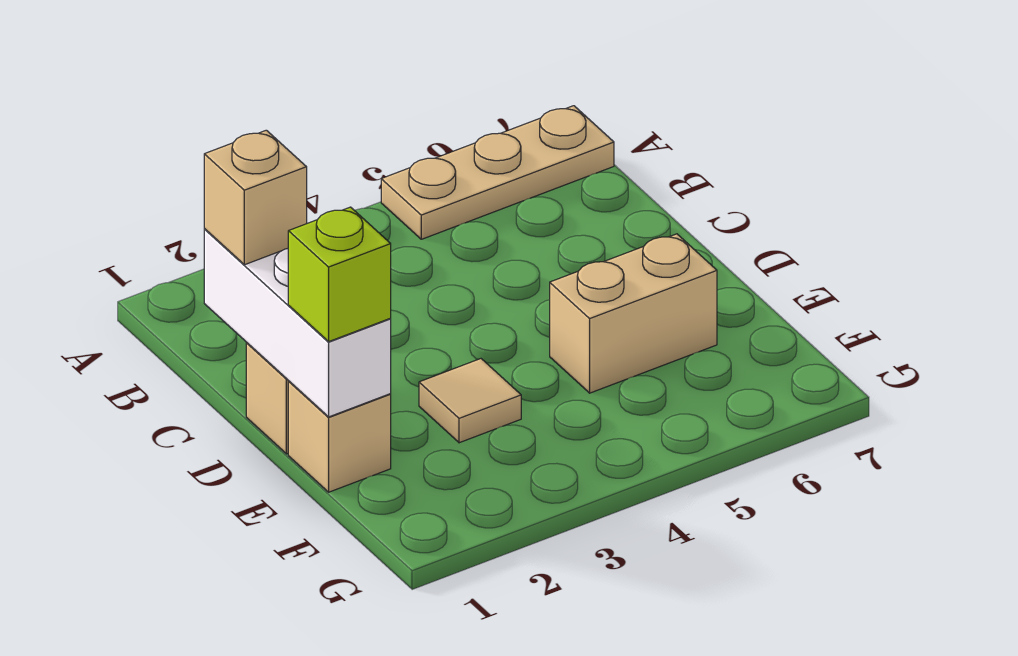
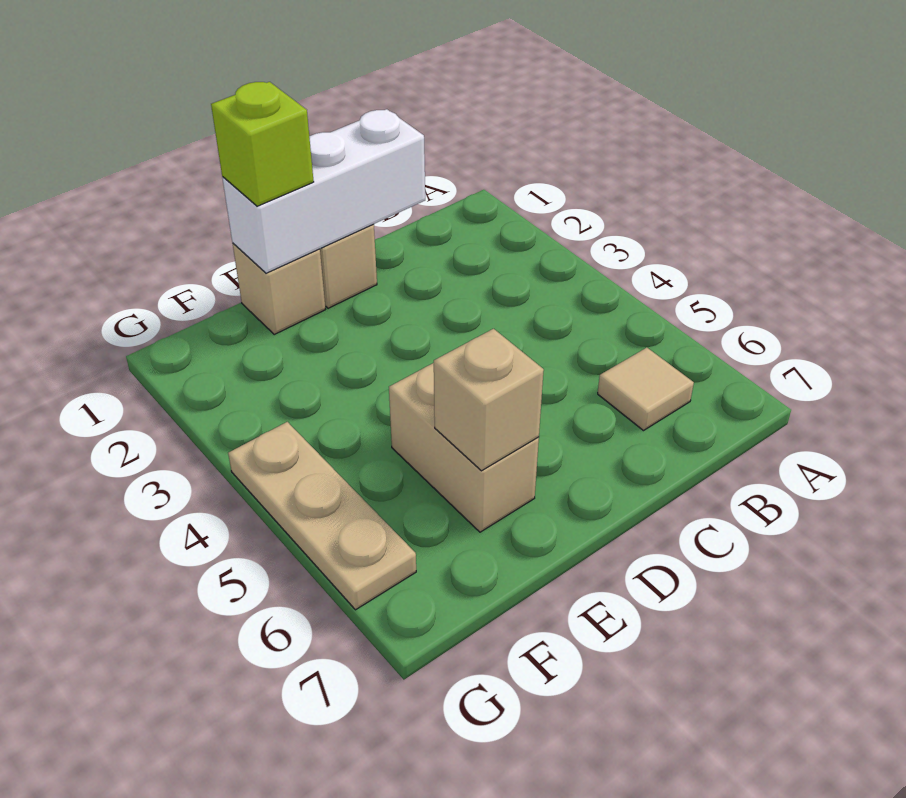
tan plate A5:A7 level 1 -> tan plate G4:G6 level 1
tan brick C1 level 3 -> tan brick E6 level 2
tan tile E3 level 1 -> tan tile B6 level 1

